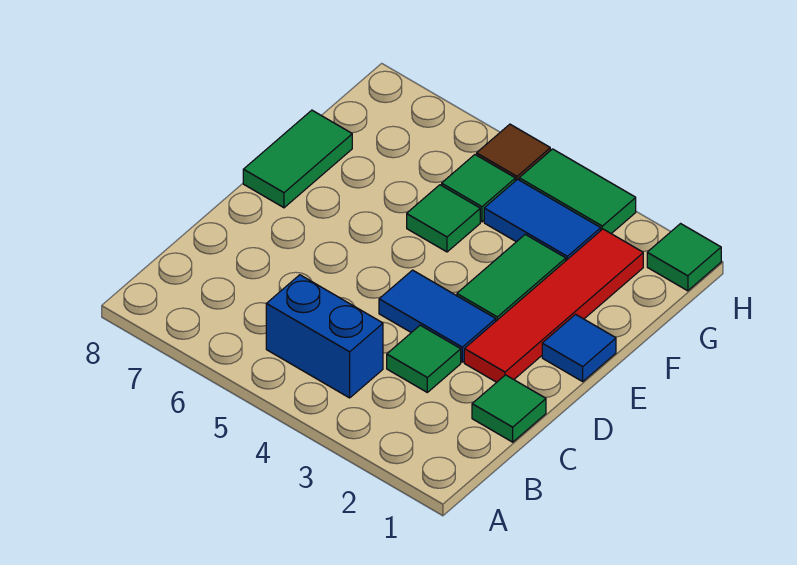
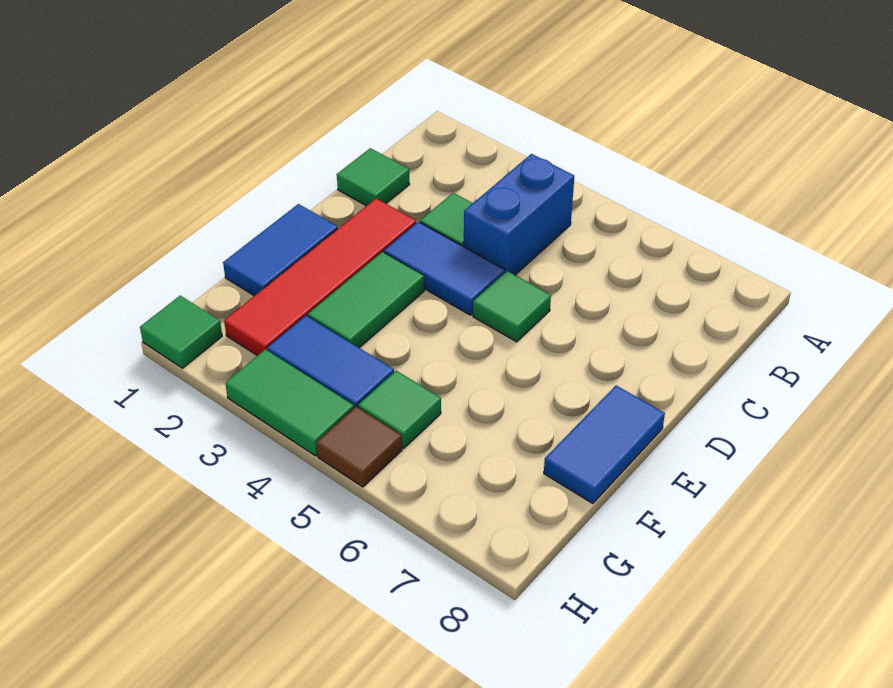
blue brick B4:B5 level 1 -> blue brick B4:C4 level 1
blue tile E1 level 1 -> blue tile E1:F1 level 1
green tile E8:F8 level 1 -> blue tile E8:F8 level 1
green tile F5 level 1 -> green tile D5 level 1

